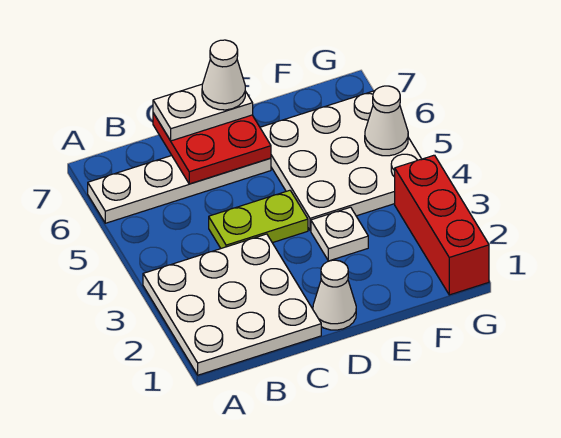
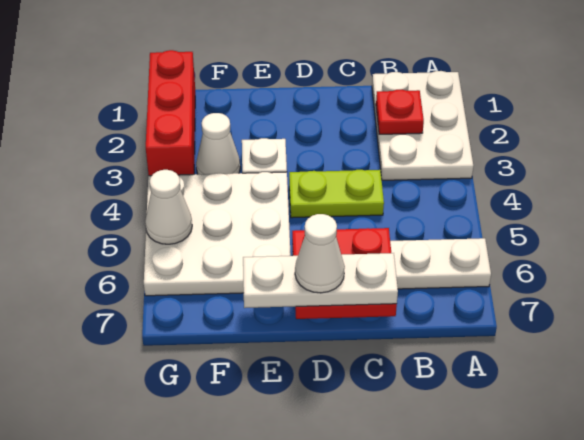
white plate A1:C3 level 1 -> white plate A1:B3 level 1
none -> red plate B2 level 2
white plate C7:D7 level 3 -> white plate C7:E7 level 3
white cone D1 level 1 -> white cone F3 level 1

